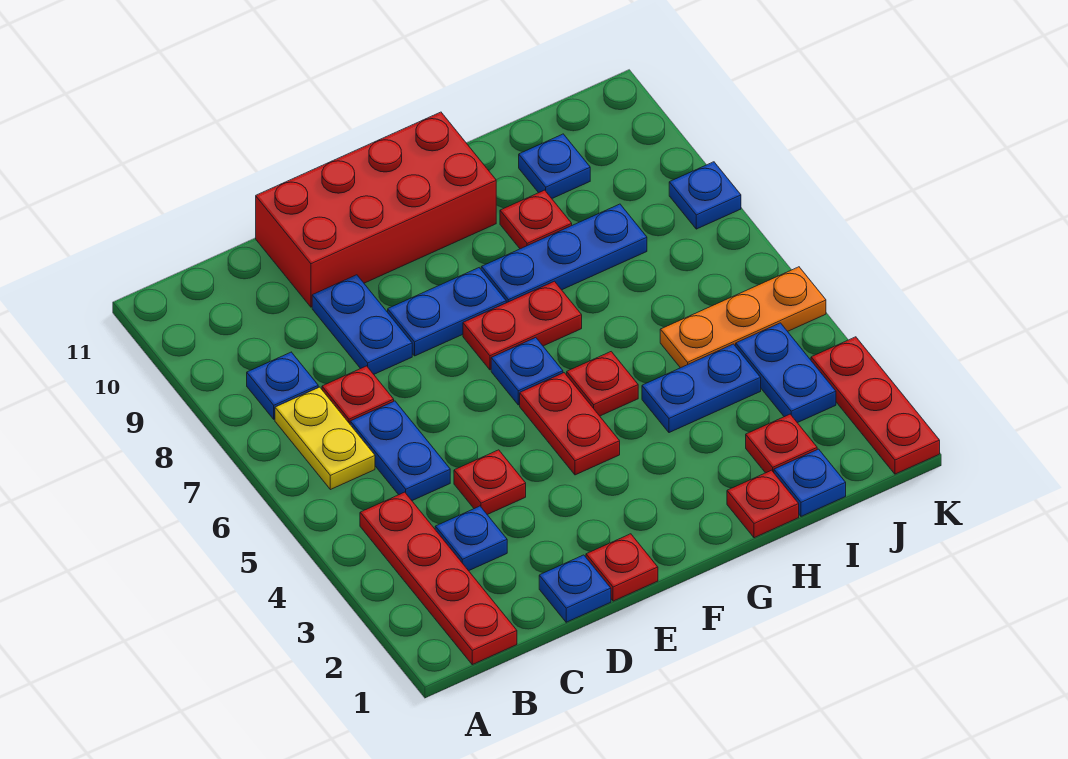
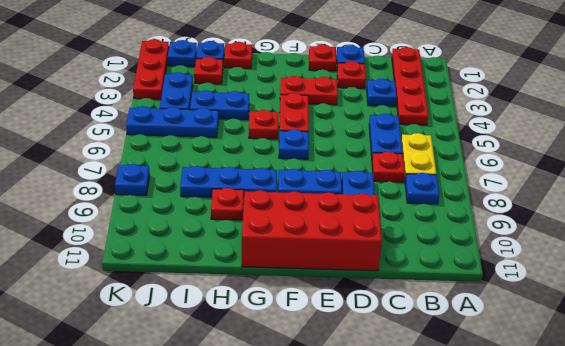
red plate D4 level 1 -> red plate D2 level 1
red plate F7:G7 level 1 -> red plate E3:F3 level 1
orange plate I5:K5 level 1 -> blue plate I5:K5 level 1
blue plate I10 level 1 -> blue plate J1 level 1

